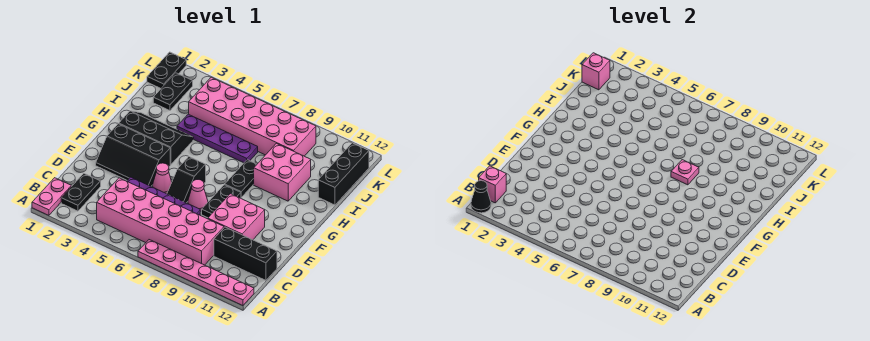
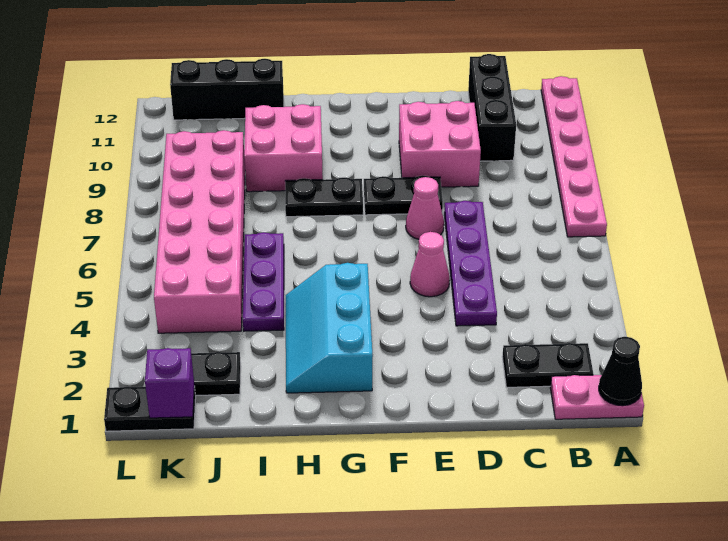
pink brick B1 level 2 -> none
pink brick B4:C9 level 1 -> none
black slope E2:F4 level 1 top F -> none
black slope E6:F6 level 1 top F -> none
black slope G2:H4 level 1 top G -> cyan slope G2:H4 level 1 top G
pink plate H8 level 2 -> none
purple plate I4:I7 level 1 -> purple plate I4:I6 level 1
pink brick K1 level 2 -> purple brick K1 level 2

